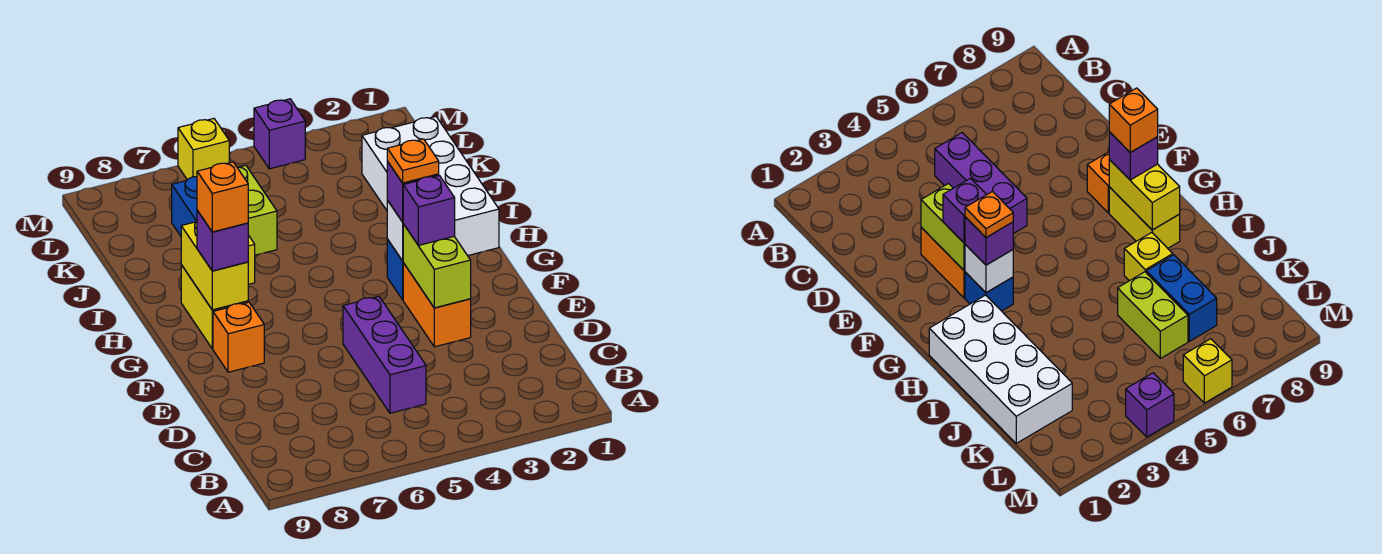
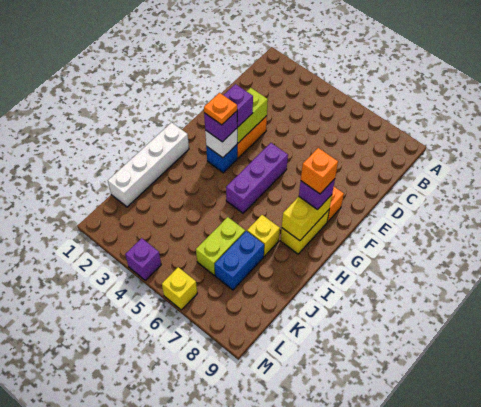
purple brick C5:E5 level 1 -> purple brick F5:H5 level 1
white brick H1:K2 level 1 -> white brick H1:K1 level 1

